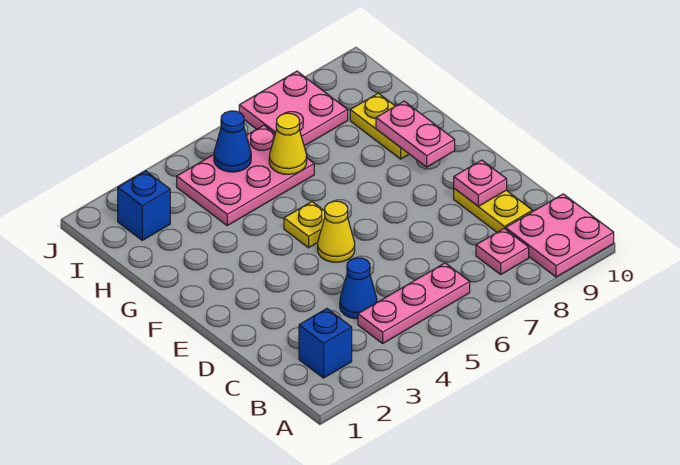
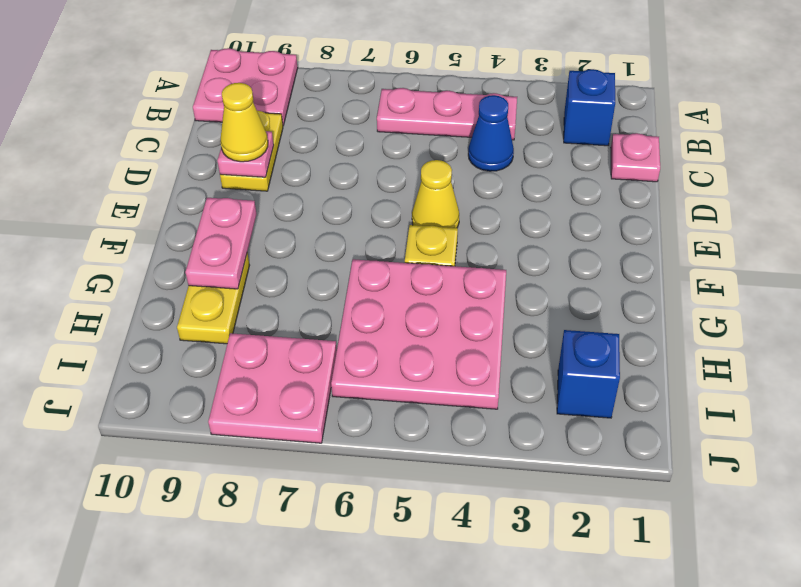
pink plate B8 level 1 -> pink plate C1 level 1
pink plate H4:I6 level 1 -> pink plate G4:I6 level 1
yellow cone H6 level 2 -> yellow cone D9 level 3
blue cone I5 level 2 -> none

